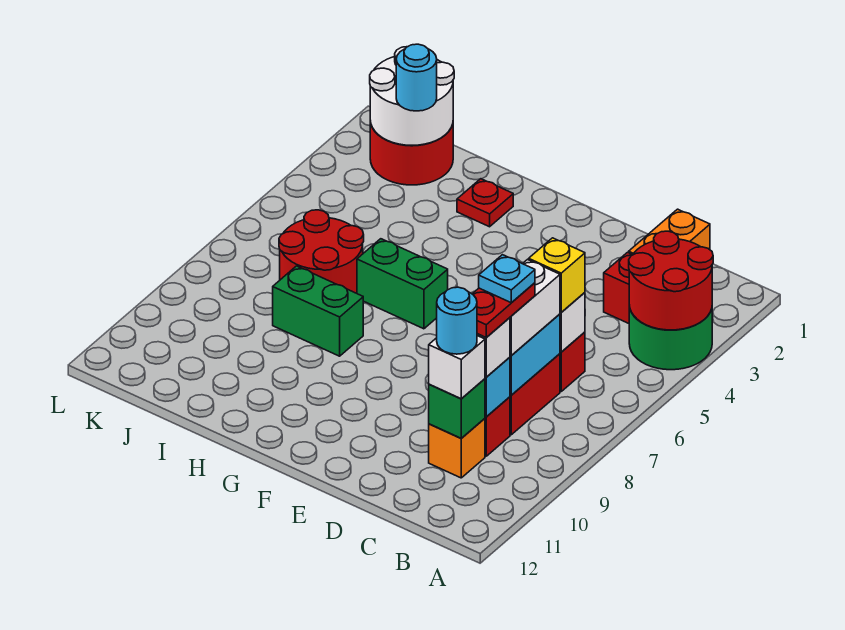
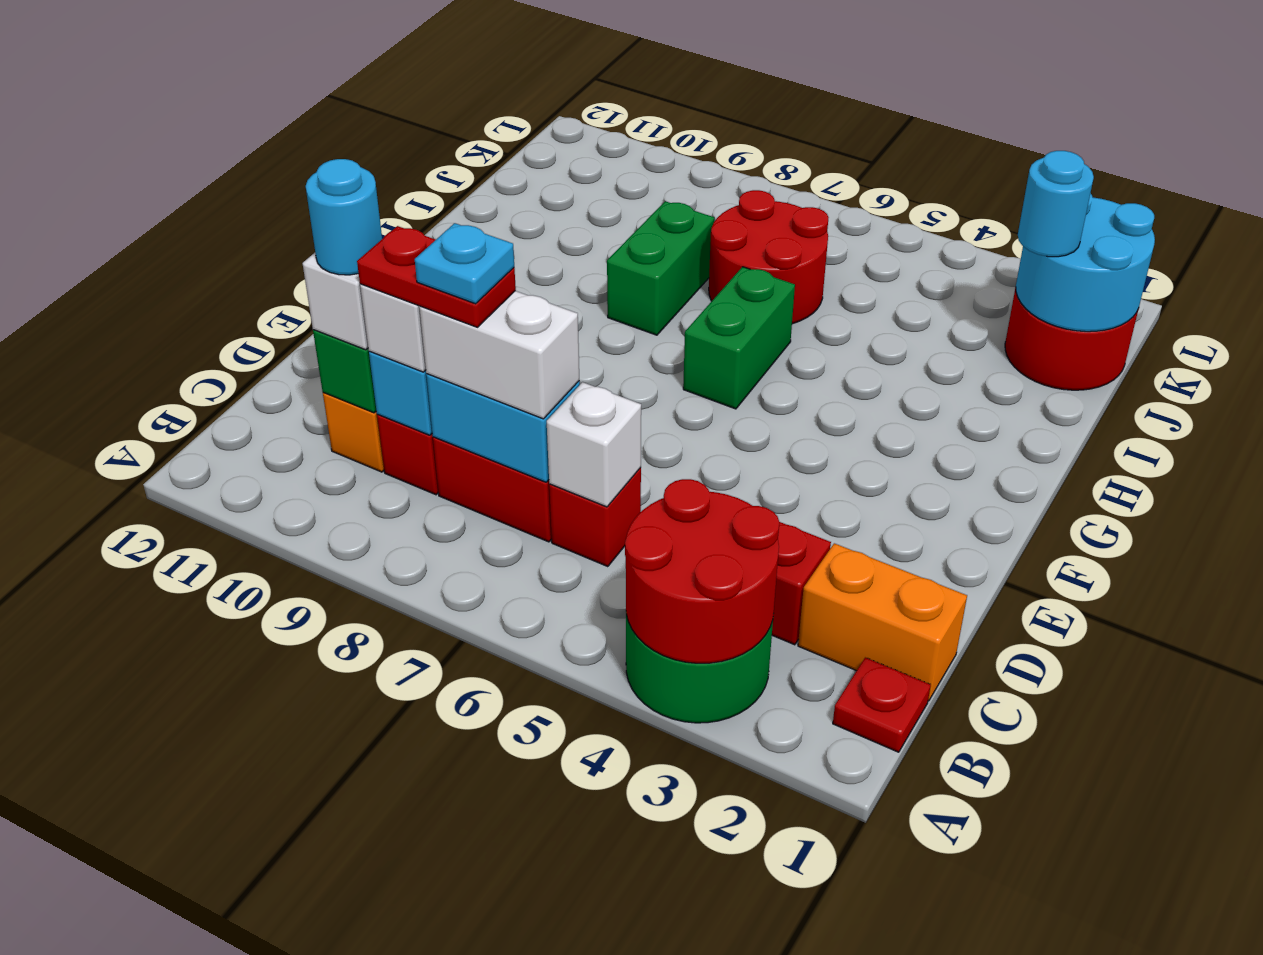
yellow brick C6 level 3 -> none
red plate H2 level 1 -> red plate B1 level 1
white round brick J1:K2 level 2 -> cyan round brick J1:K2 level 2

